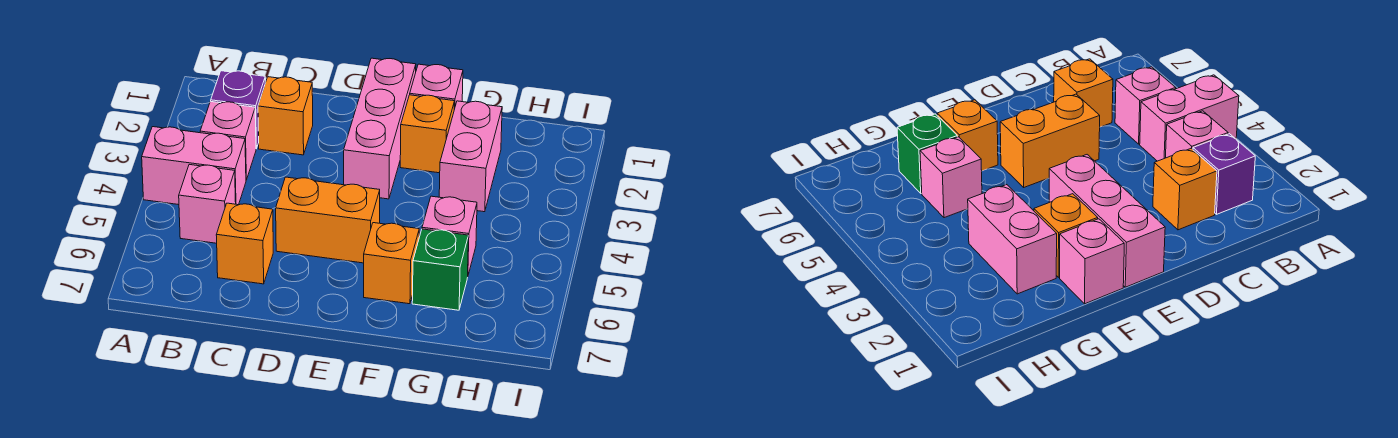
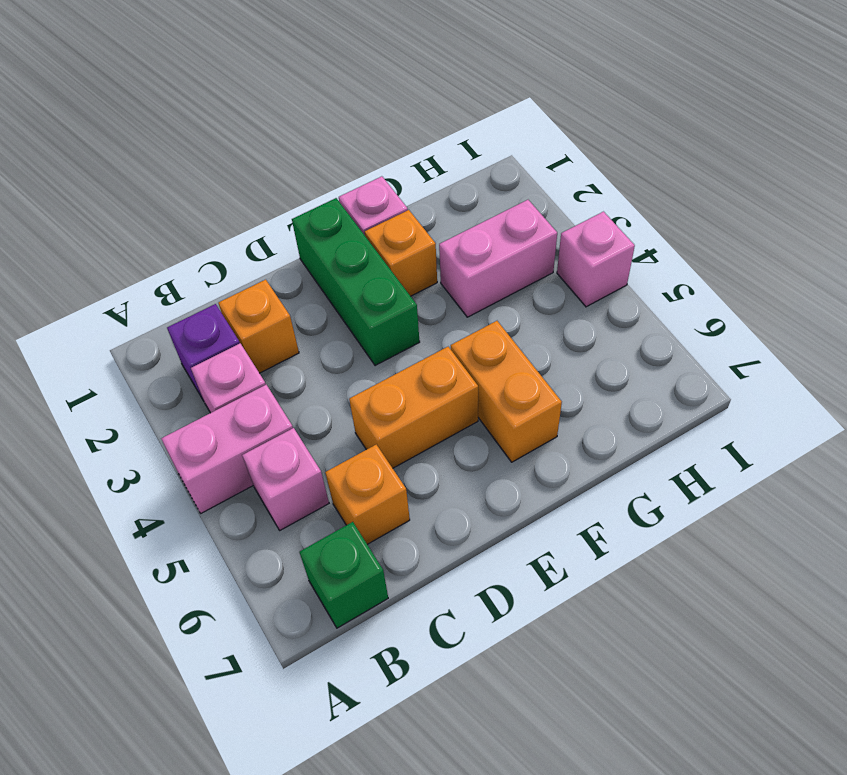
pink brick E1:E3 level 1 -> green brick E1:E3 level 1
orange brick F6 level 1 -> orange brick F5:F6 level 1
pink brick G2:G3 level 1 -> pink brick G3:H3 level 1
pink brick G5 level 1 -> pink brick I4 level 1
green brick G6 level 1 -> green brick B7 level 1

